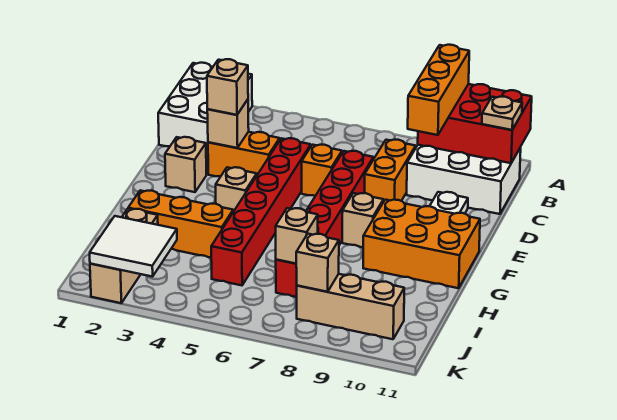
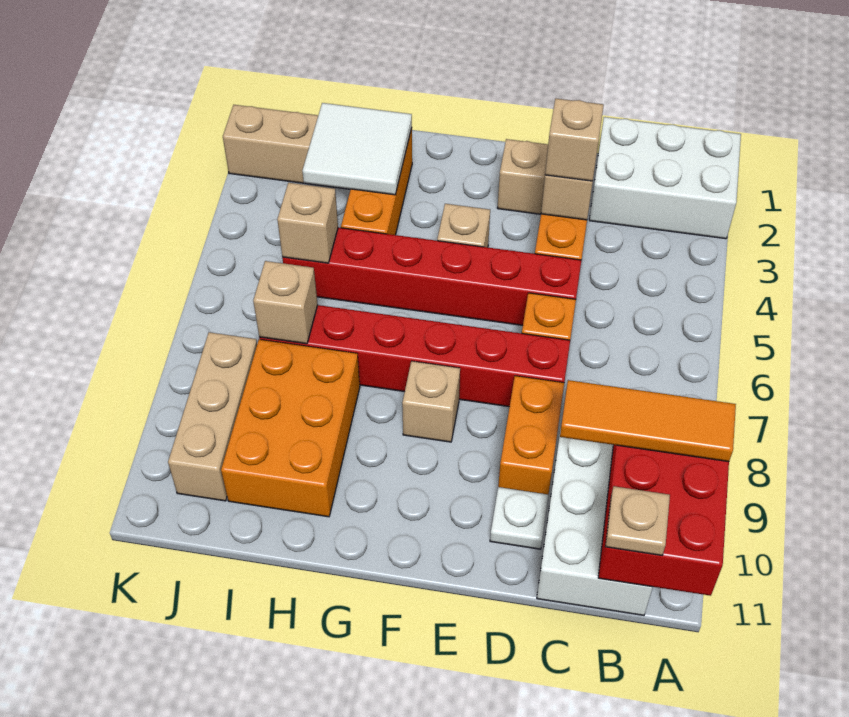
orange brick A9:C9 level 3 -> orange tile A9:C9 level 3
orange brick C8:D8 level 1 -> orange brick D8:D9 level 1
orange brick F9:G11 level 1 -> orange brick H8:I10 level 1
white tile J2:K3 level 2 -> white tile H2:I3 level 2
tan brick J8 level 2 -> tan brick I5 level 2

